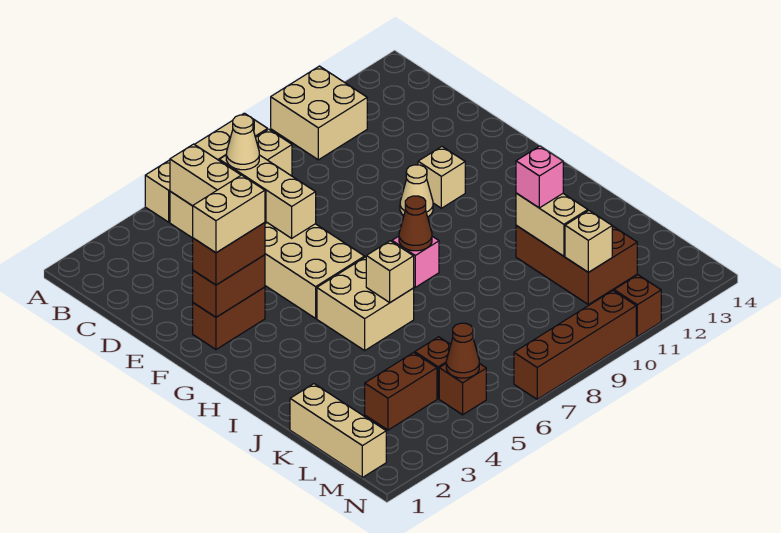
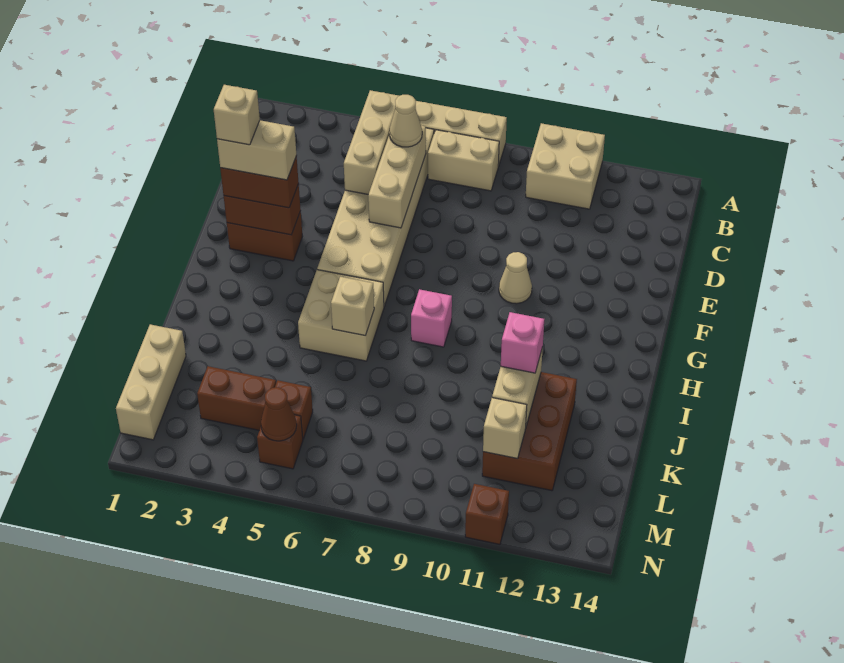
tan brick F11 level 1 -> tan brick F2 level 5
brown cone H8 level 2 -> none
brown brick N7:N10 level 1 -> none

